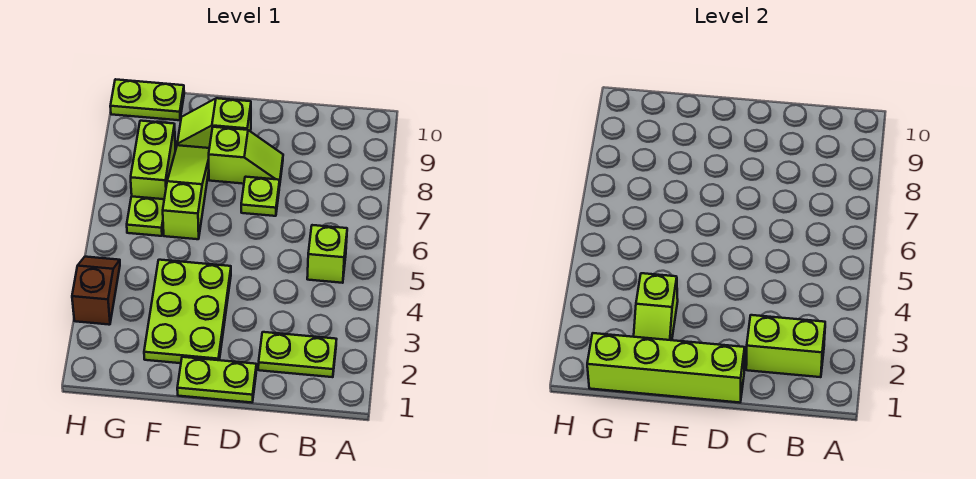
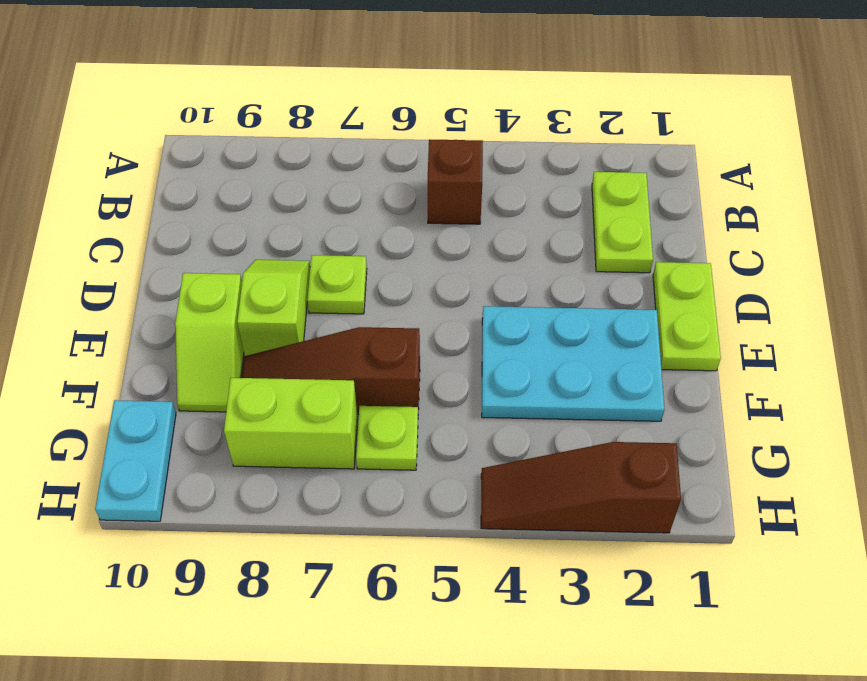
lime brick B2:C2 level 2 -> none
lime brick B5 level 1 -> brown brick B5 level 1
lime brick D1:G1 level 2 -> none
lime plate E2:F4 level 1 -> cyan plate E2:F4 level 1
lime slope F2:F3 level 2 top 3 -> none
lime slope F6:F8 level 1 top 6 -> brown slope F6:F8 level 1 top 6
lime plate G10:H10 level 1 -> cyan plate G10:H10 level 1
brown slope H3:H4 level 1 top 3 -> brown slope H2:H4 level 1 top 2

